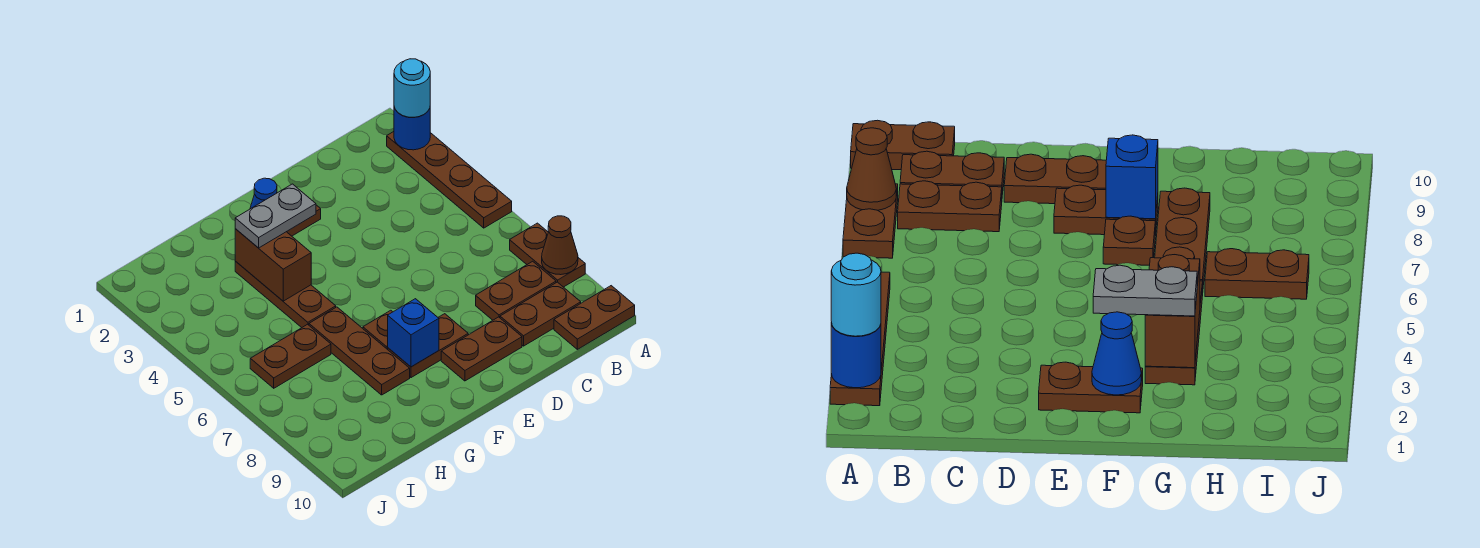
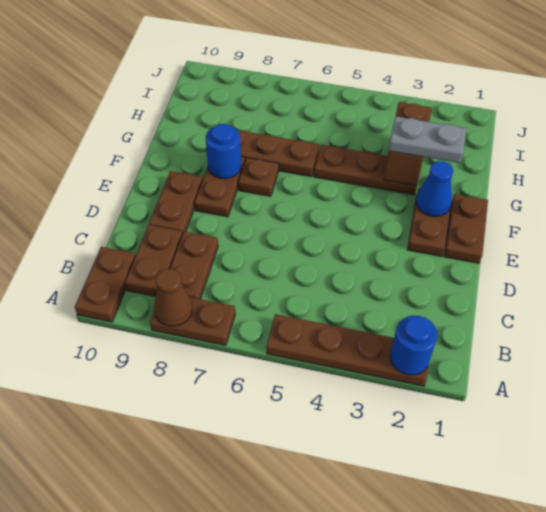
cyan round brick A2 level 3 -> none
grey plate F3:G3 level 3 -> grey plate G2:G3 level 3
blue brick F8 level 2 -> blue round brick F8 level 2
brown brick G3:G4 level 2 -> brown brick G3:H3 level 2
brown plate H6:I6 level 1 -> brown plate E1:F1 level 1

